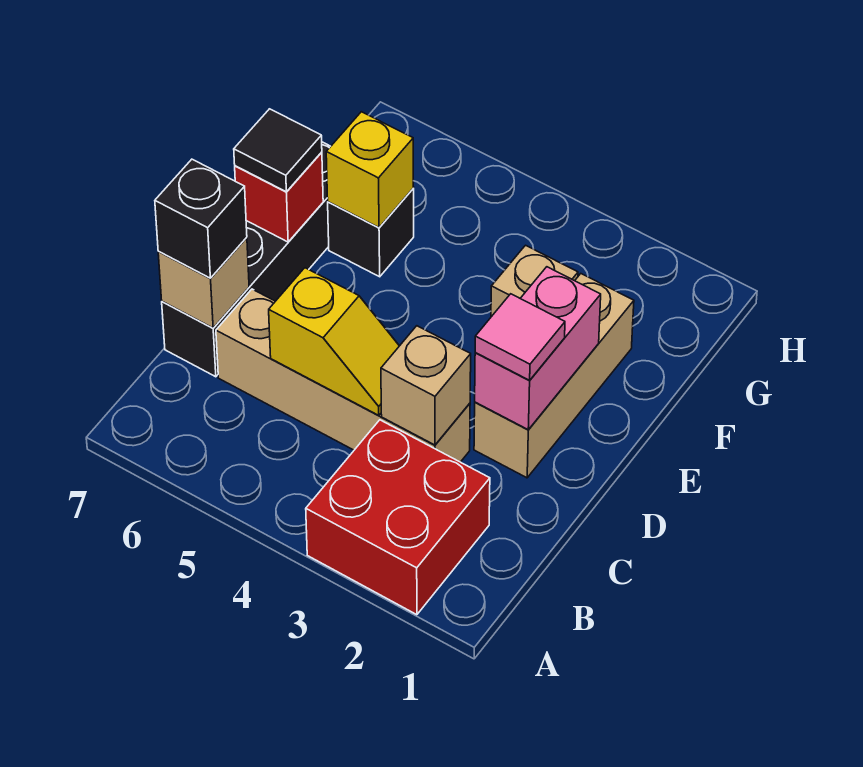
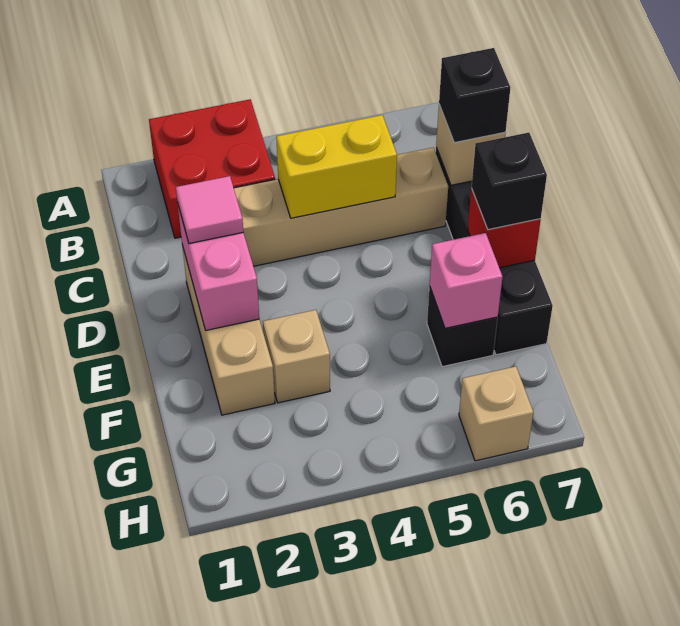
tan brick C3 level 2 -> tan brick H6 level 1
yellow slope C4:C5 level 2 top 5 -> yellow brick C4:C5 level 2
black tile E7 level 3 -> black brick E7 level 3
yellow brick F6 level 2 -> pink brick F6 level 2

